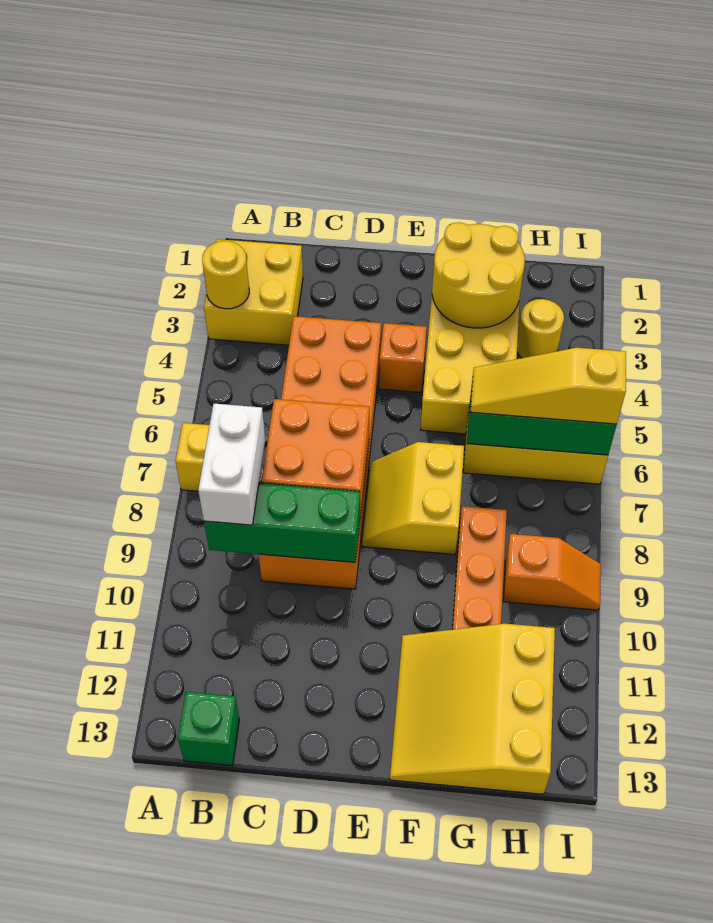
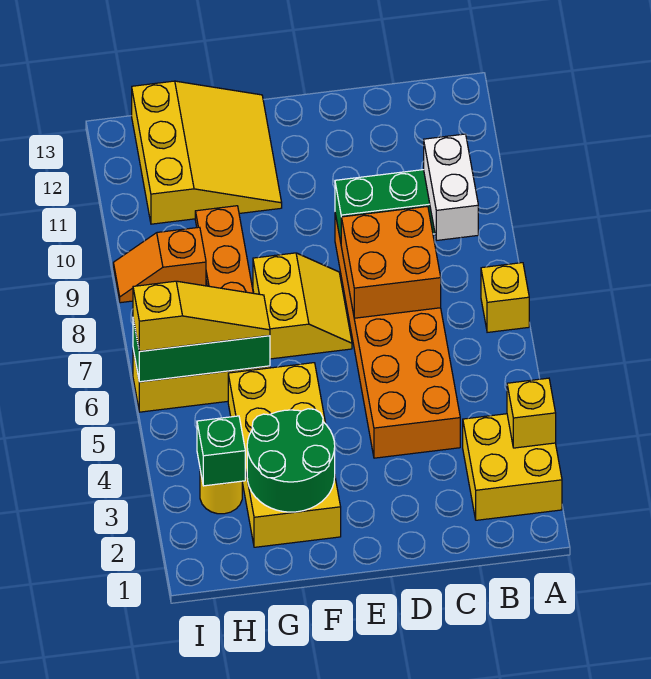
yellow round brick A3 level 2 -> yellow brick A3 level 2
green brick B13 level 1 -> green brick H3 level 2
orange brick E4 level 1 -> none
yellow round brick F2:G3 level 2 -> green round brick F2:G3 level 2

